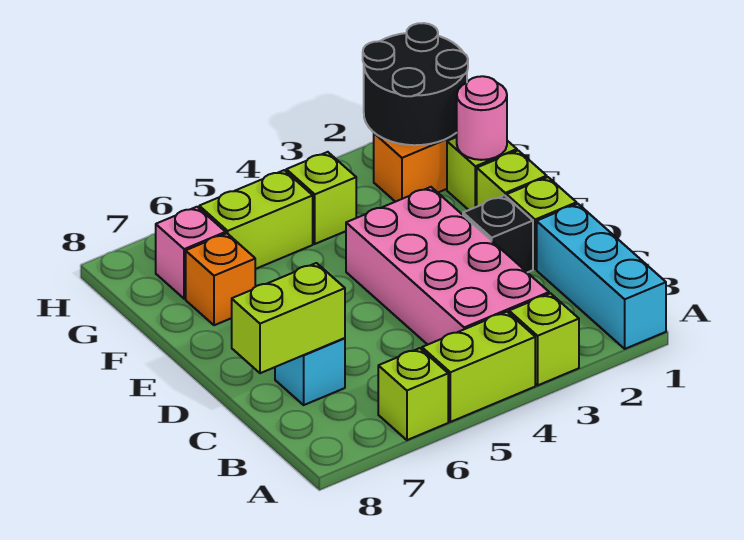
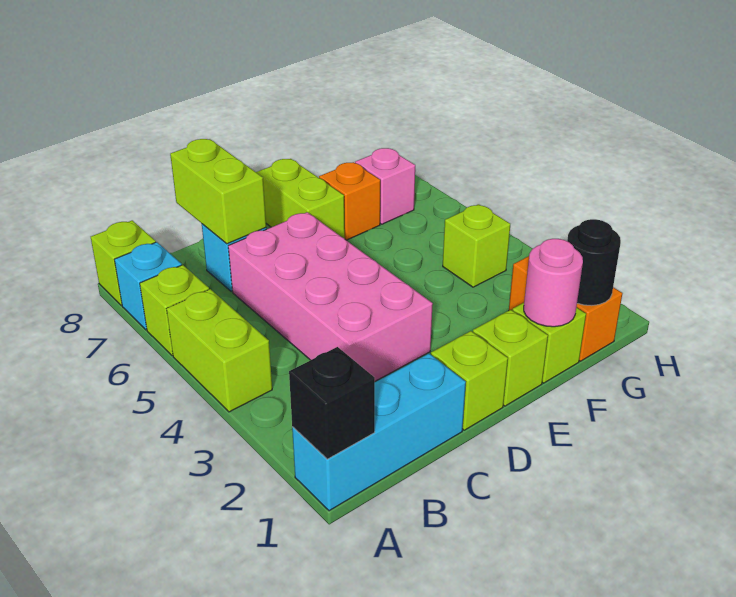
lime brick A3 level 1 -> lime brick A8 level 1
none -> cyan brick A7 level 1
pink brick B3:E4 level 1 -> pink brick C3:D6 level 1
black brick D2 level 1 -> black brick A1 level 2
black round brick G1:H2 level 2 -> black round brick G1 level 2
lime brick G5:G6 level 1 -> lime brick E7:E8 level 1

